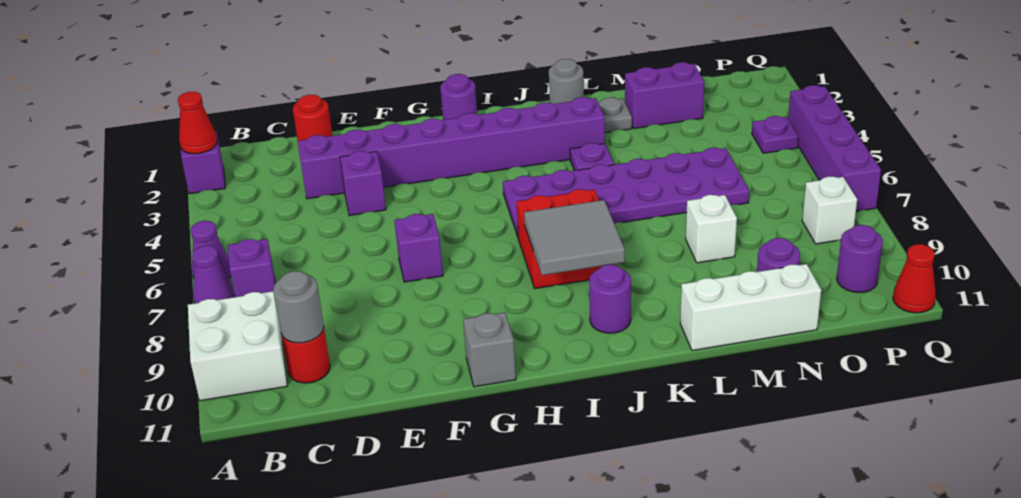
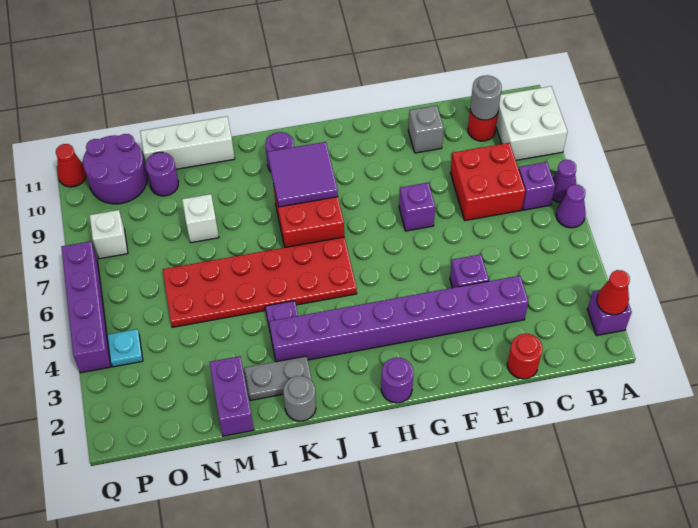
none -> red brick C7:D8 level 1
grey brick G11 level 1 -> grey brick E10 level 1
purple plate I5:N6 level 1 -> red plate I5:N6 level 1
grey tile I8:J9 level 2 -> purple tile I8:J9 level 2
purple brick M2:N2 level 1 -> purple brick M1:M2 level 1
purple plate P4 level 1 -> cyan plate P4 level 1
purple round brick P10 level 1 -> purple round brick O10:P11 level 1

